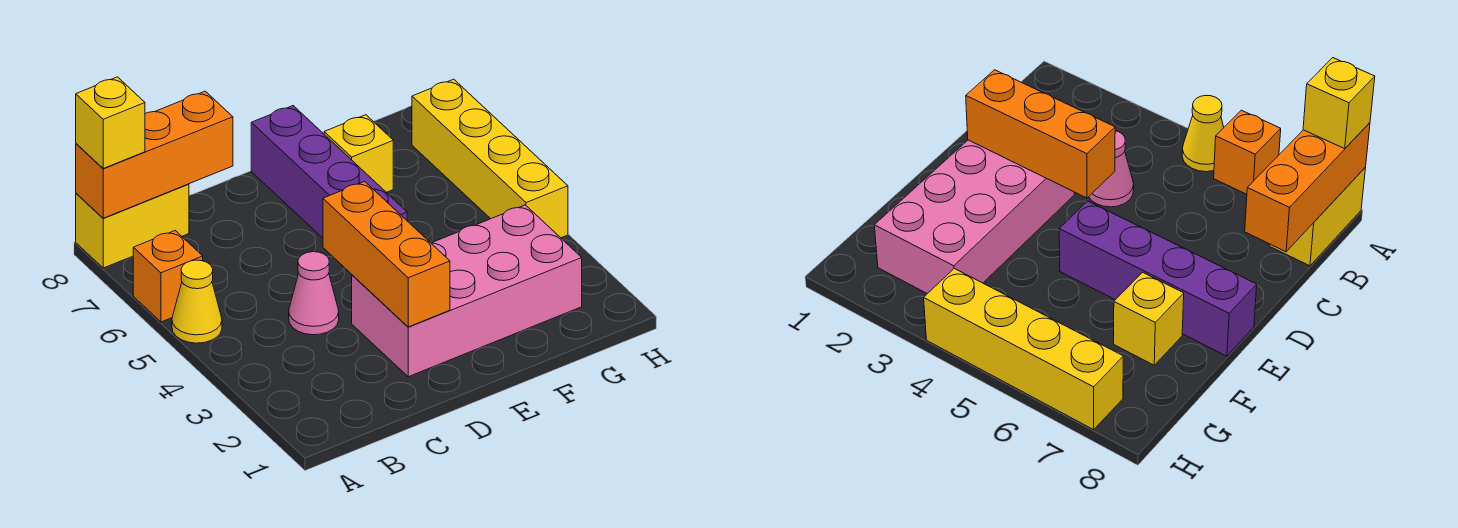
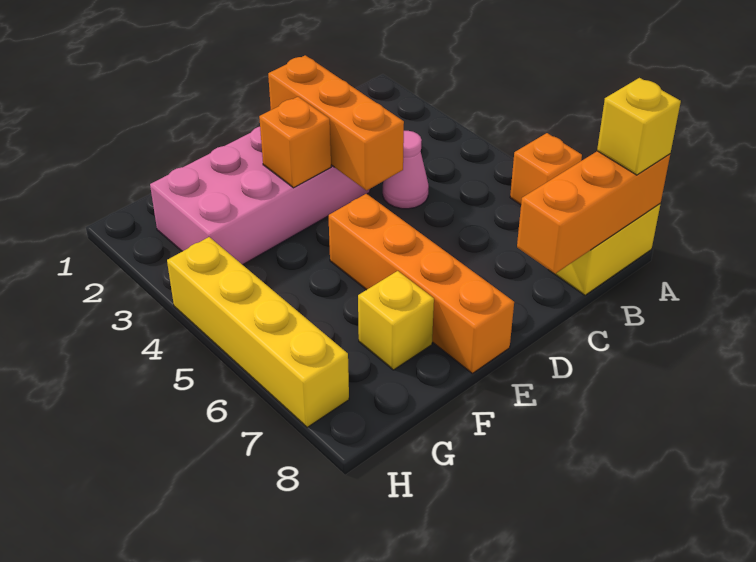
yellow cone A5 level 1 -> none
none -> orange brick E3 level 2
purple brick E5:E8 level 1 -> orange brick E5:E8 level 1

